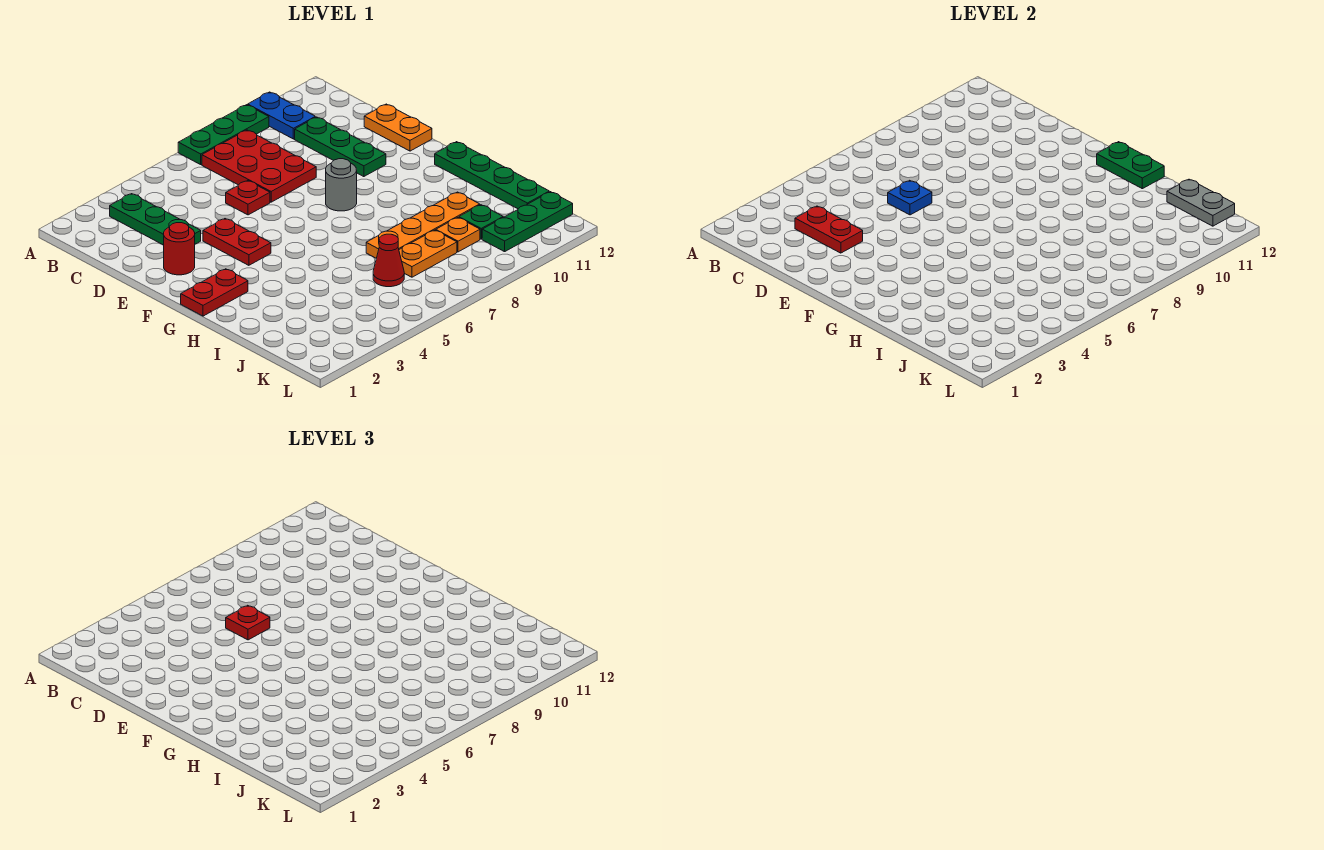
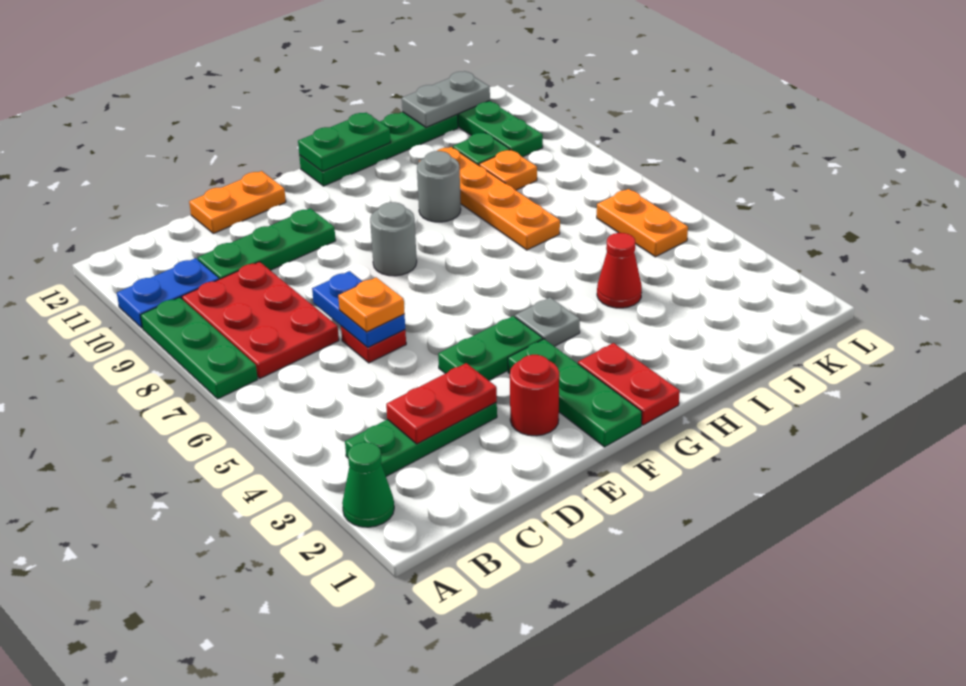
none -> green cone A2 level 1
red plate B7:D8 level 1 -> red plate B7:C9 level 1
blue plate D6 level 2 -> blue plate D6:D7 level 2
red plate D6 level 3 -> orange plate D6 level 3
red plate E4:F4 level 1 -> green plate E4:F4 level 1
none -> green plate F1:F3 level 1
none -> grey plate G4 level 1
none -> grey round brick H9 level 1
red cone J6 level 1 -> red cone I4 level 1
orange plate J7:J8 level 1 -> orange plate K5:K6 level 1

